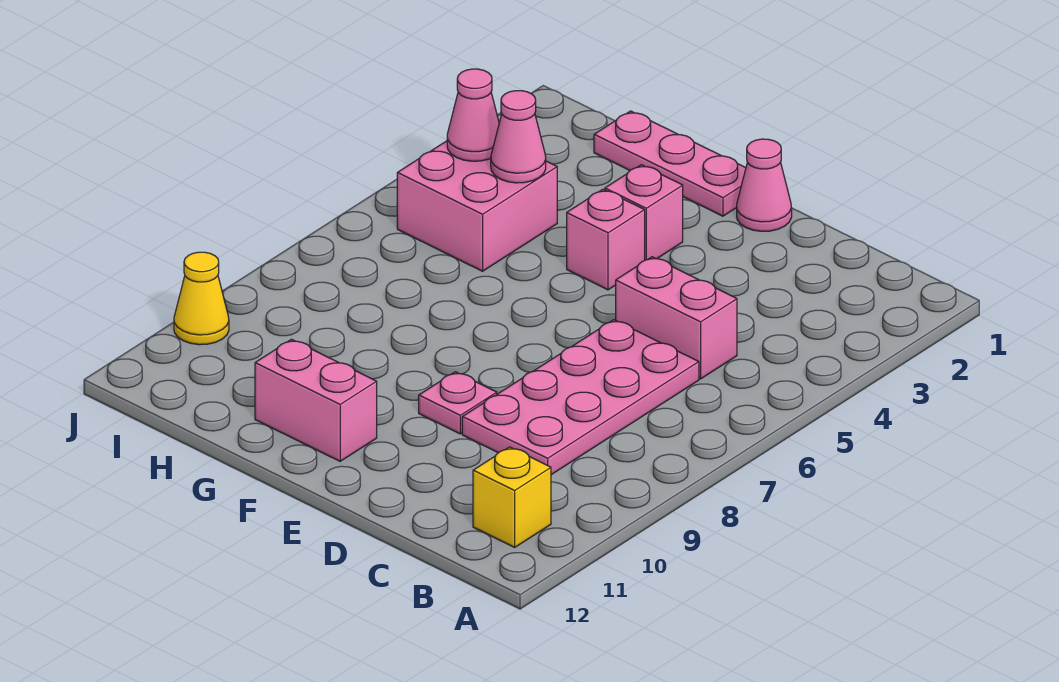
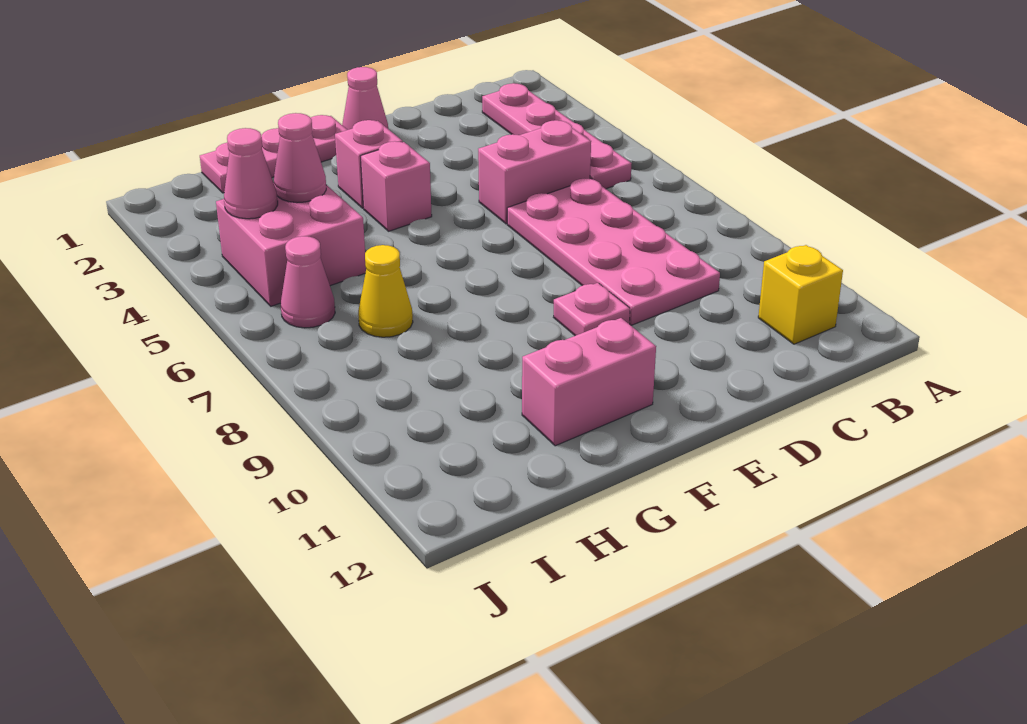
none -> pink plate B2:B5 level 1
none -> pink cone I6 level 1
yellow cone J10 level 1 -> yellow cone H7 level 1

